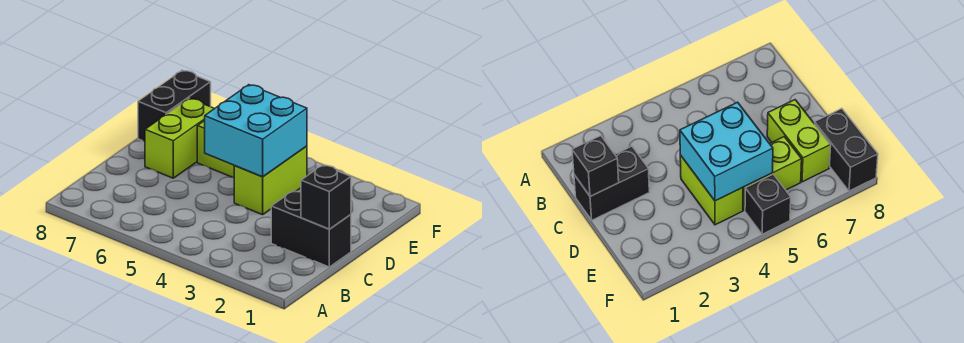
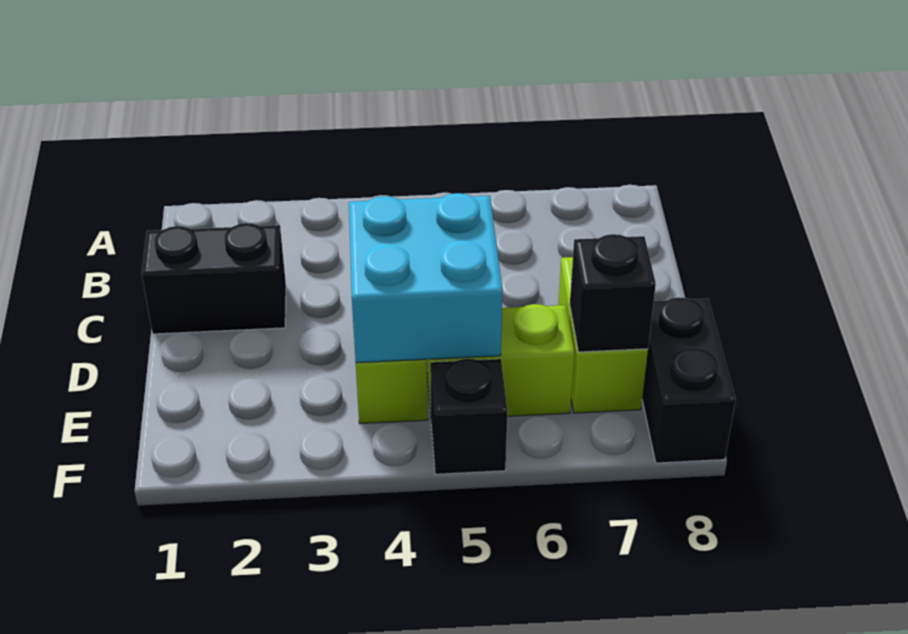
black brick C1 level 2 -> black brick E7 level 2

